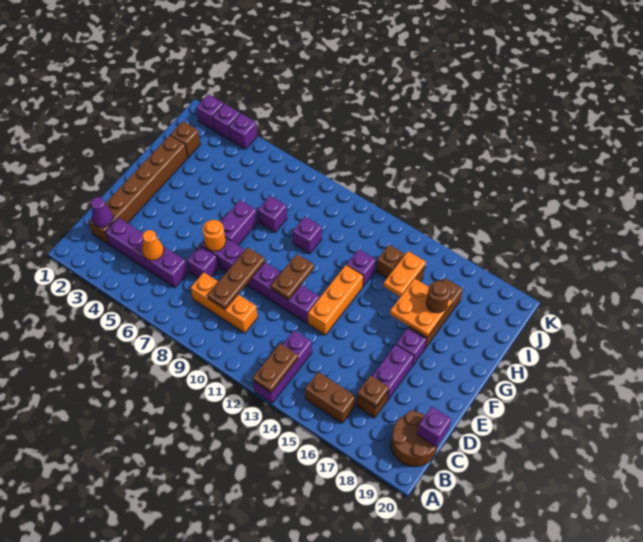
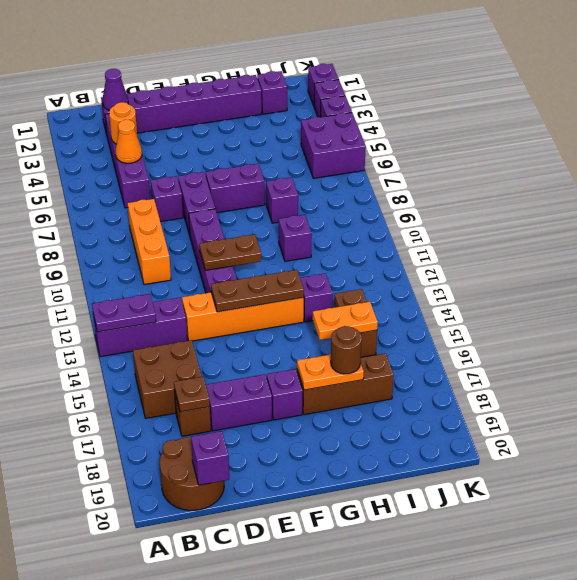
brown plate A13:B13 level 2 -> purple plate A13:B13 level 2
brown brick B15:B16 level 1 -> brown brick B15:C16 level 1
brown brick C2:H2 level 1 -> purple brick C2:H2 level 1
brown plate C9:E9 level 2 -> brown plate E13:G13 level 2
orange round brick E7 level 2 -> orange round brick C4 level 2
orange brick E13:G13 level 1 -> orange brick D13:G13 level 1
orange plate G16:H17 level 2 -> orange plate G17:H17 level 2
brown brick I2 level 1 -> purple brick I2 level 1
none -> purple brick J5:K6 level 1

